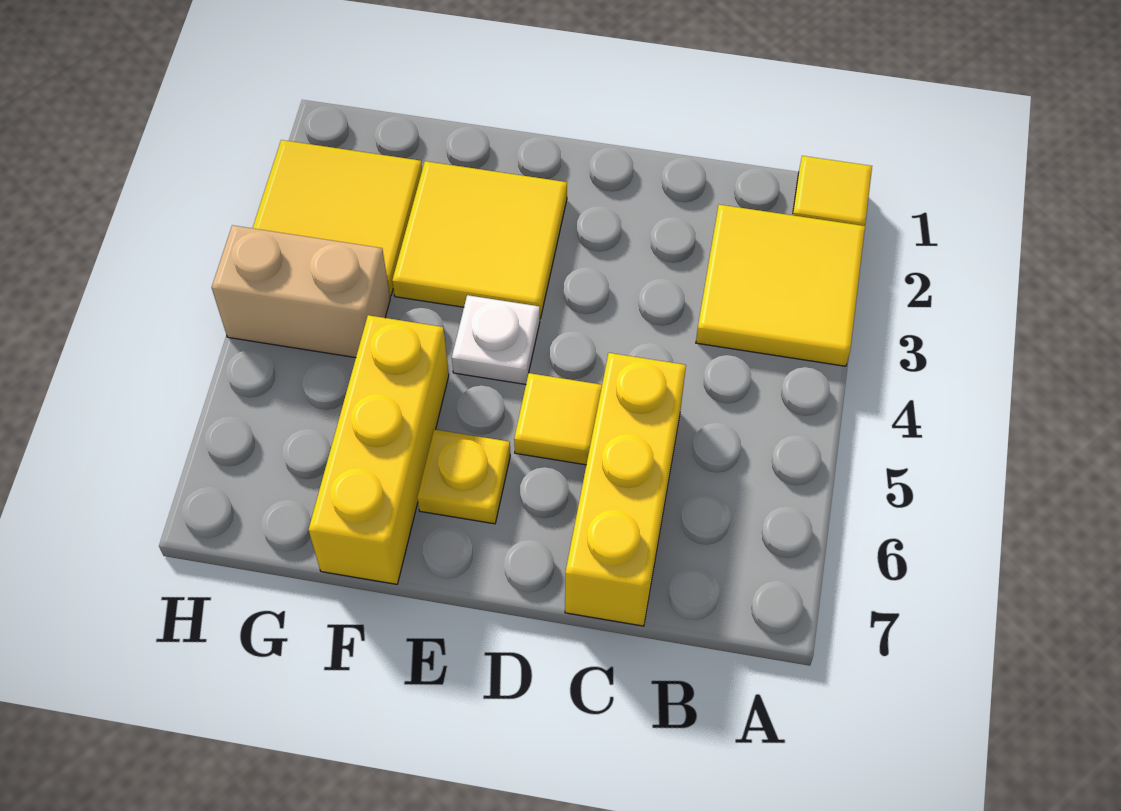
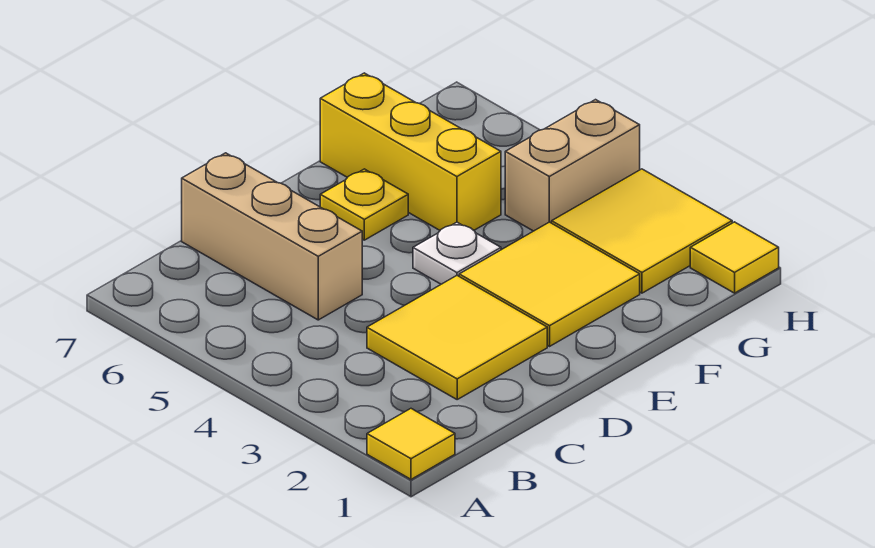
yellow tile A2:B3 level 1 -> yellow tile C2:D3 level 1
yellow brick C5:C7 level 1 -> tan brick C5:C7 level 1
yellow tile D5 level 1 -> yellow tile H1 level 1

